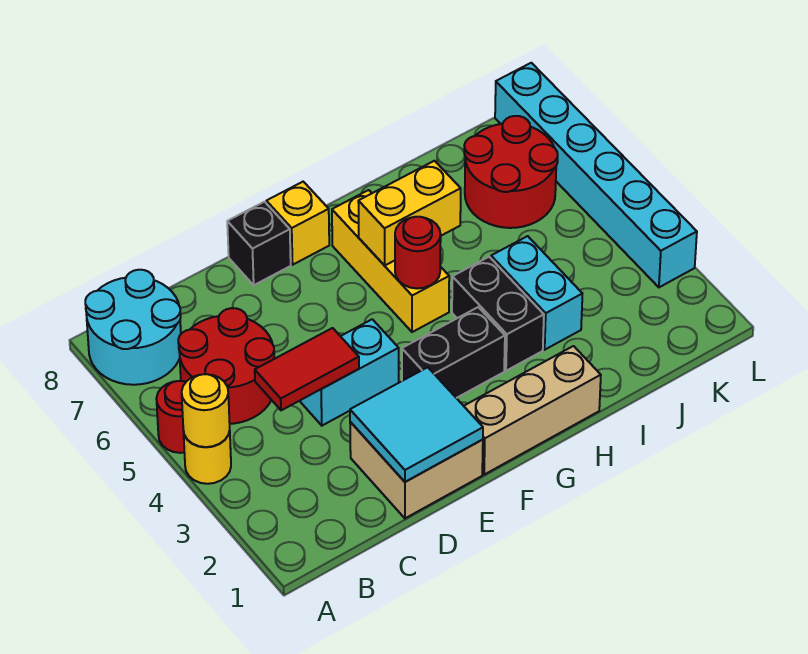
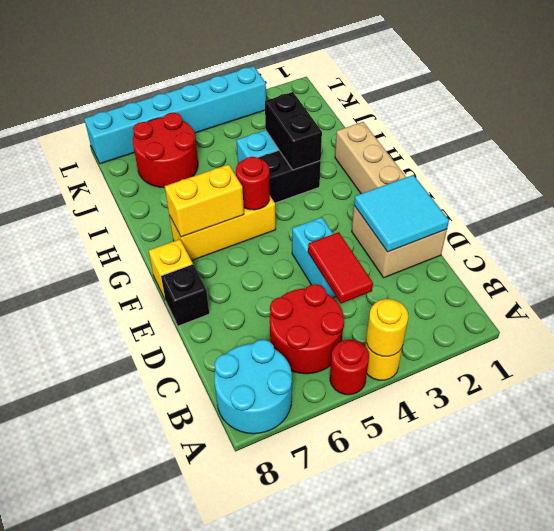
black brick F3:G3 level 1 -> black brick H3:I3 level 2
yellow brick G6:H6 level 2 -> yellow brick G6:G7 level 2

